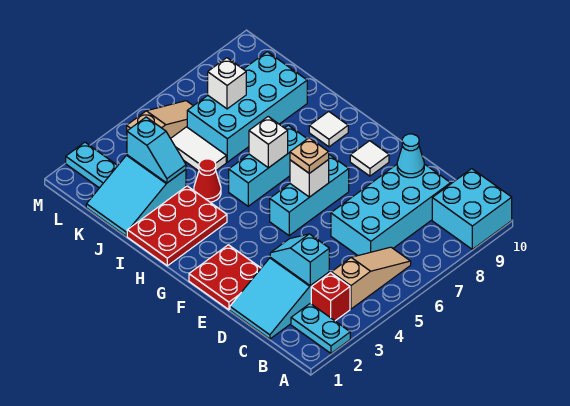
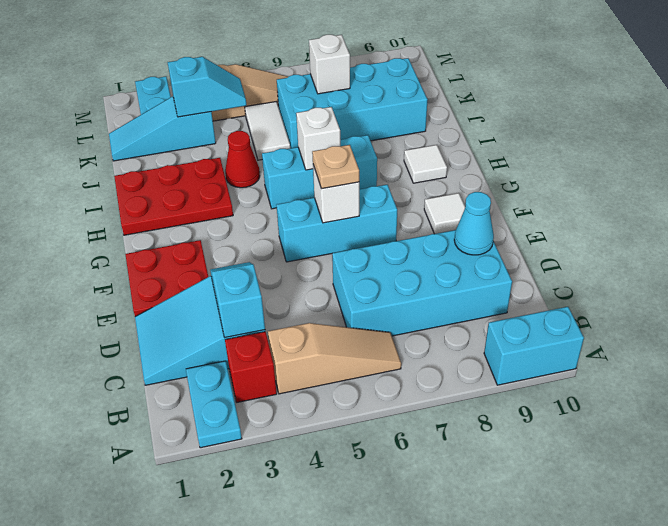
cyan brick A9:B10 level 1 -> cyan brick A9:A10 level 1
cyan slope J1:K3 level 1 top 3 -> cyan slope K1:K3 level 1 top 3
cyan slope J3:K3 level 2 top K -> cyan slope K3:K4 level 2 top 3

